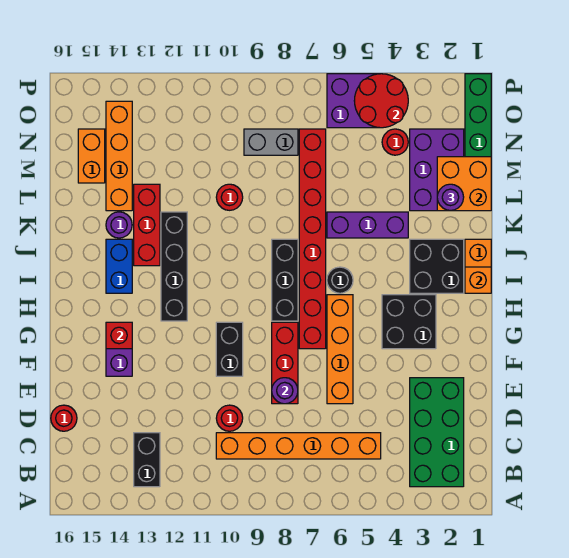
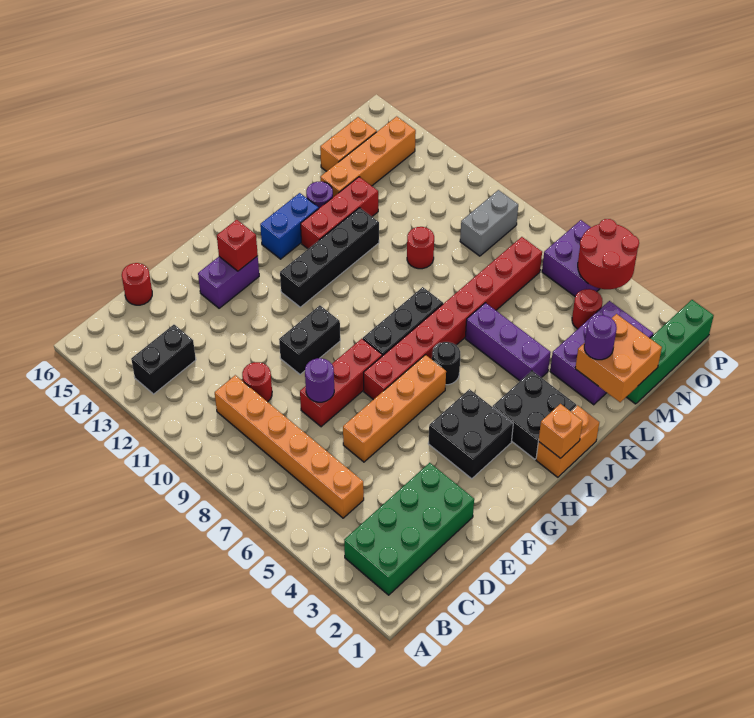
grey brick N8:N9 level 1 -> grey brick N9:O9 level 1

